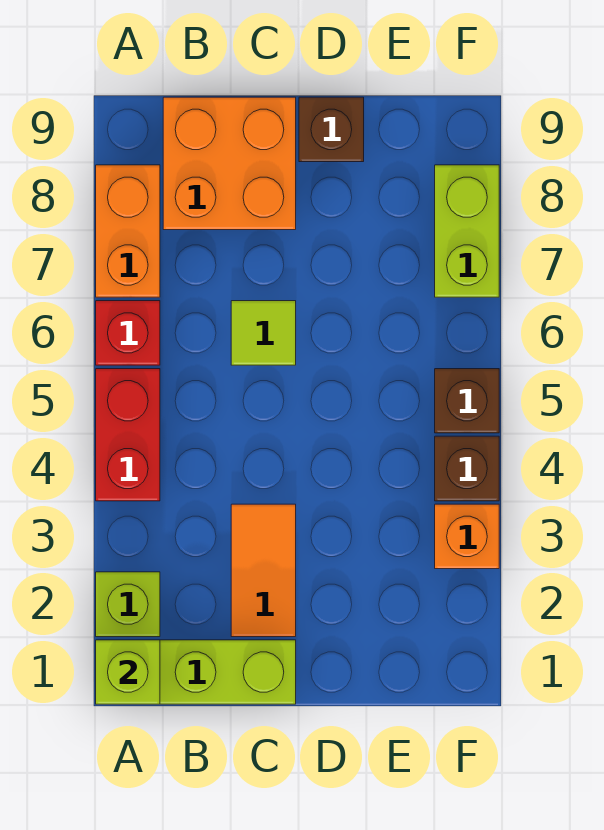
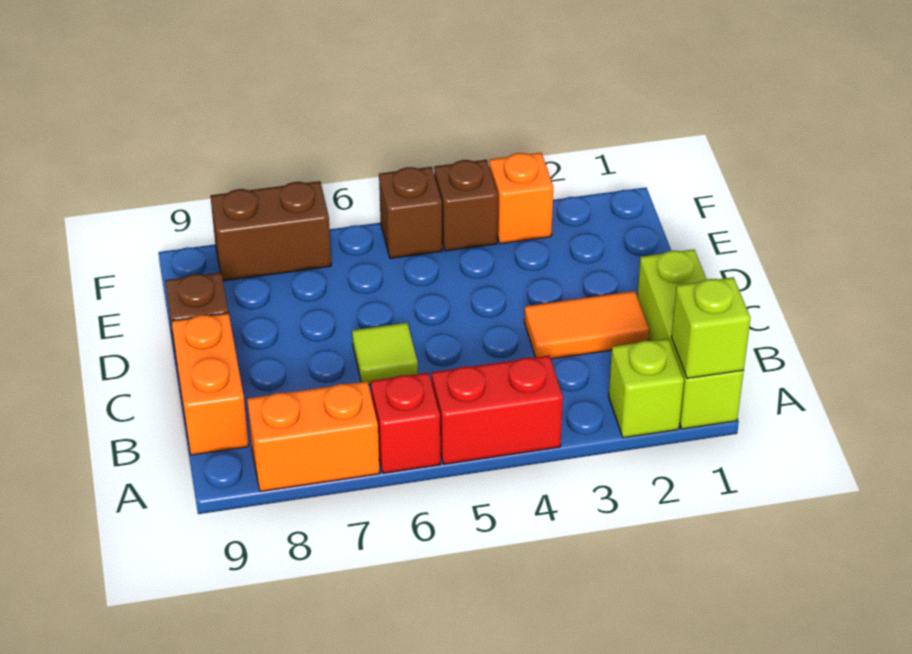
orange brick B8:C9 level 1 -> orange brick B9:C9 level 1
lime brick F7:F8 level 1 -> brown brick F7:F8 level 1

